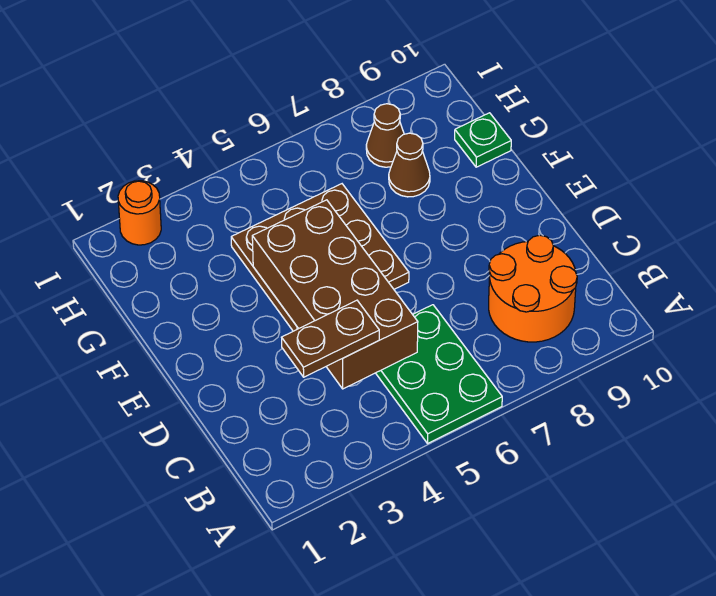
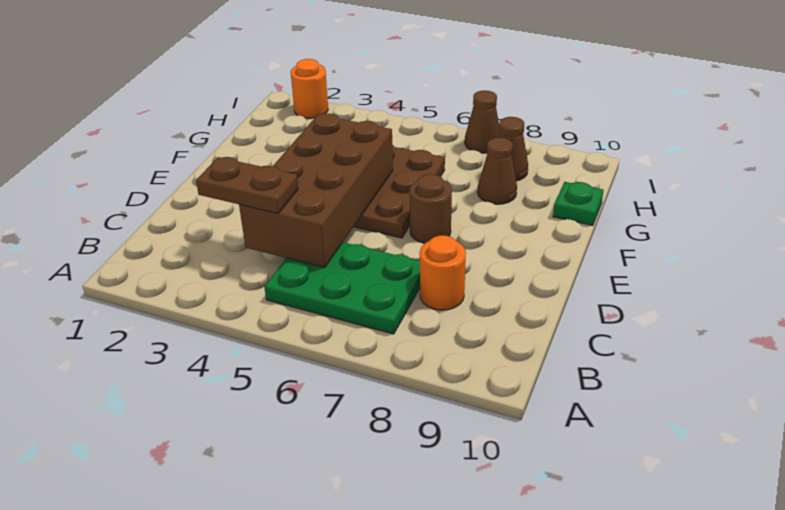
green plate A5:C6 level 1 -> green plate B5:C7 level 1
orange round brick B8:C9 level 1 -> orange round brick C8 level 1
none -> brown round brick E7 level 1
none -> brown cone I7 level 1

